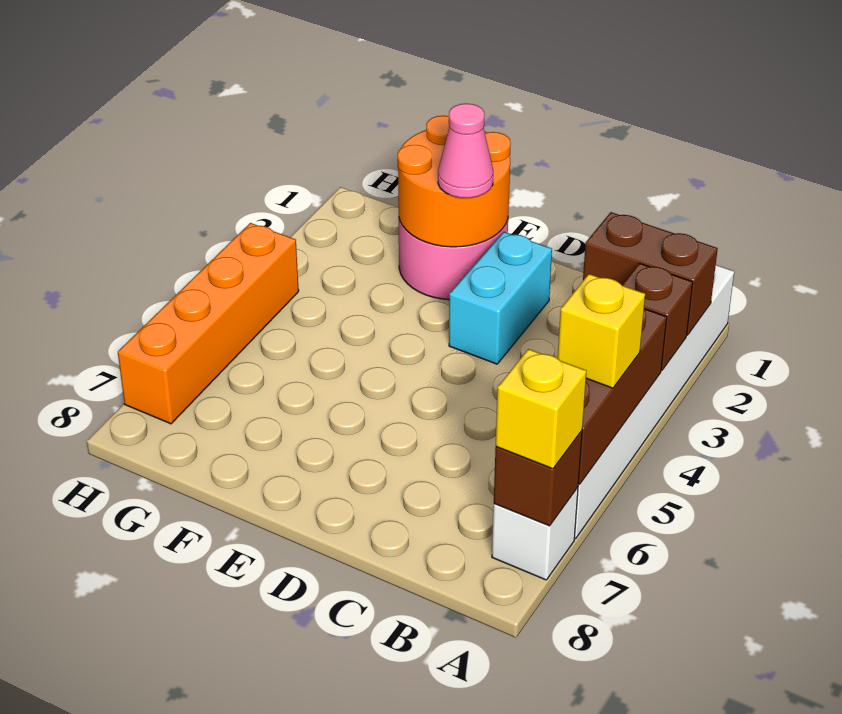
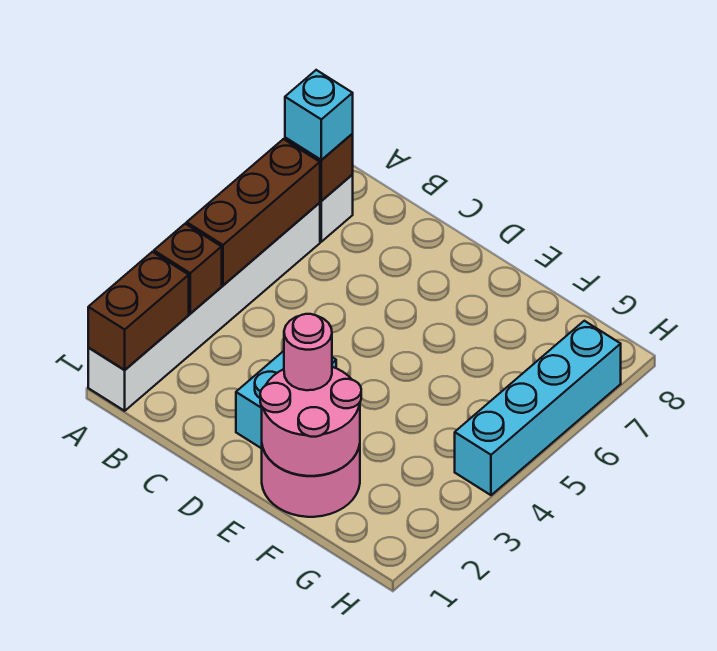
brown brick A2:B2 level 2 -> brown brick A1:A2 level 2
yellow brick A5 level 3 -> none
yellow brick A7 level 3 -> cyan brick A7 level 3
orange round brick E1:F2 level 2 -> pink round brick E1:F2 level 2
pink cone E2 level 3 -> pink round brick E2 level 3
orange brick H4:H7 level 1 -> cyan brick H4:H7 level 1

